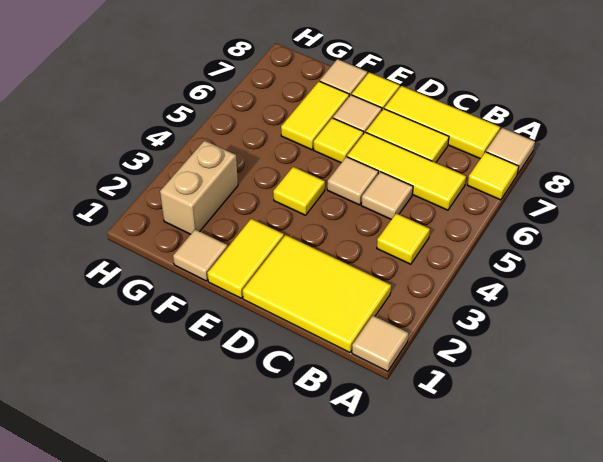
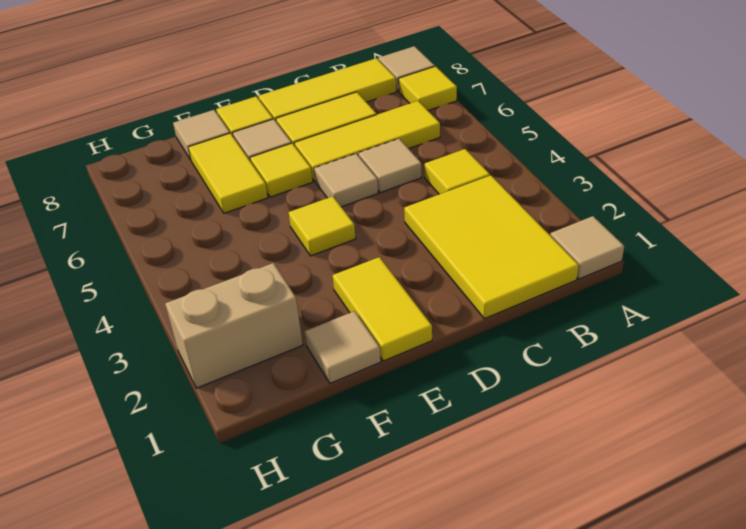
yellow tile B1:D2 level 1 -> yellow tile B1:C3 level 1
tan brick G2:G3 level 1 -> tan brick G2:H2 level 1

